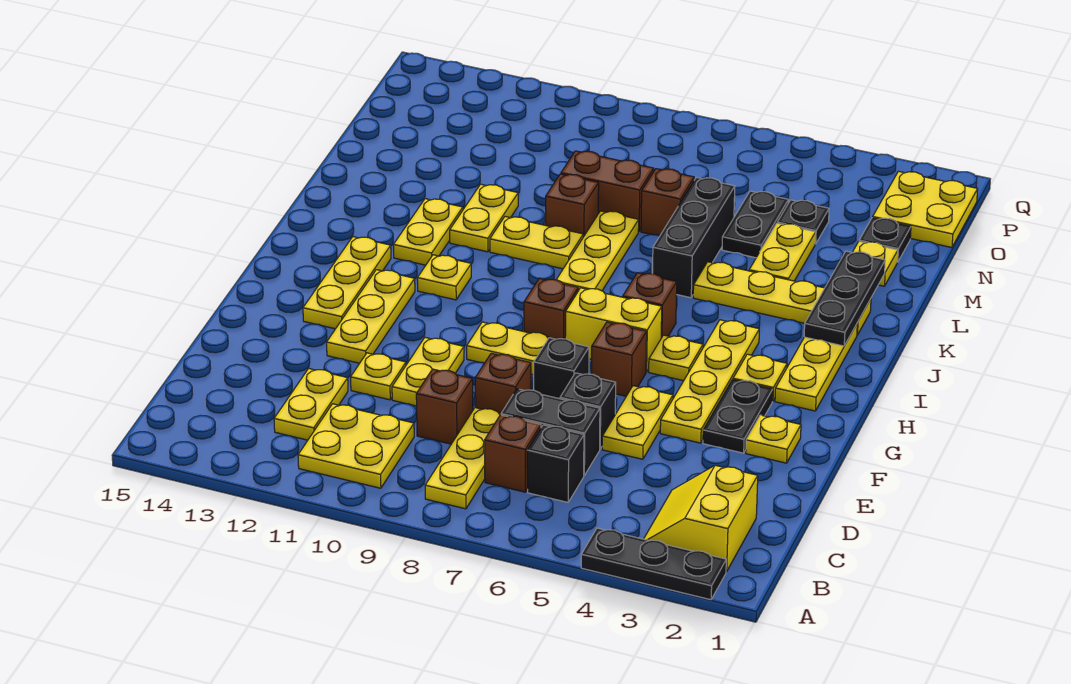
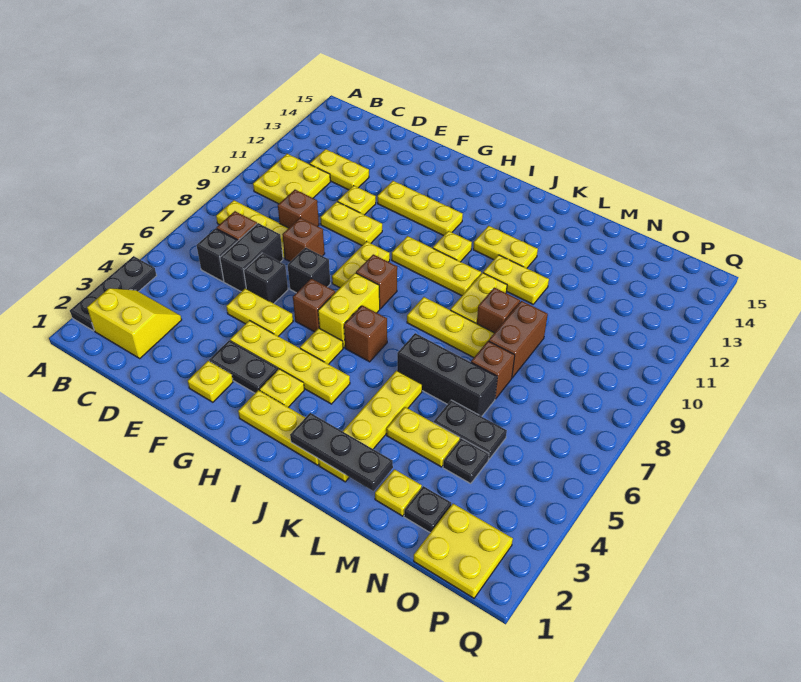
yellow plate G13:I13 level 1 -> yellow plate H10:J10 level 1

